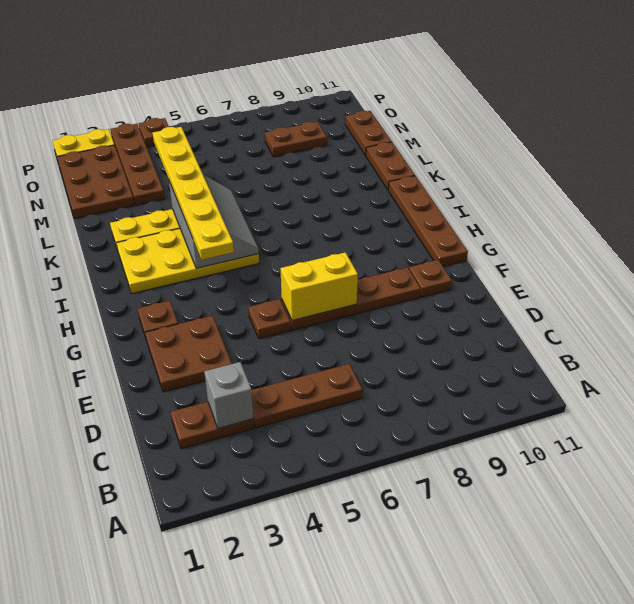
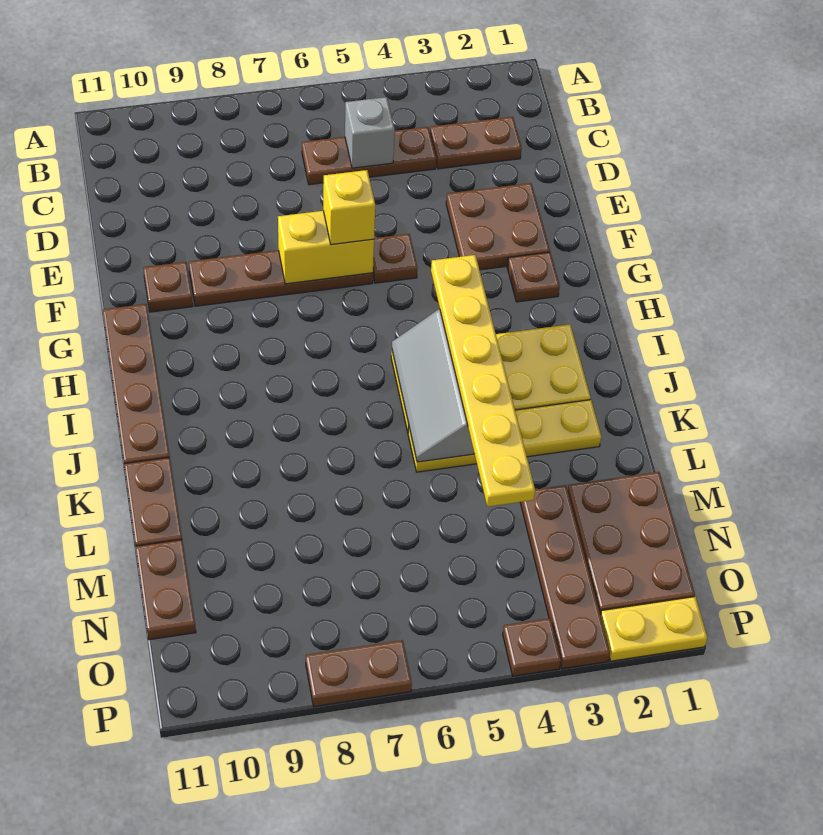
grey brick C3 level 2 -> grey brick C5 level 2
none -> yellow brick F6 level 3
brown plate N8:N9 level 1 -> brown plate P7:P8 level 1

